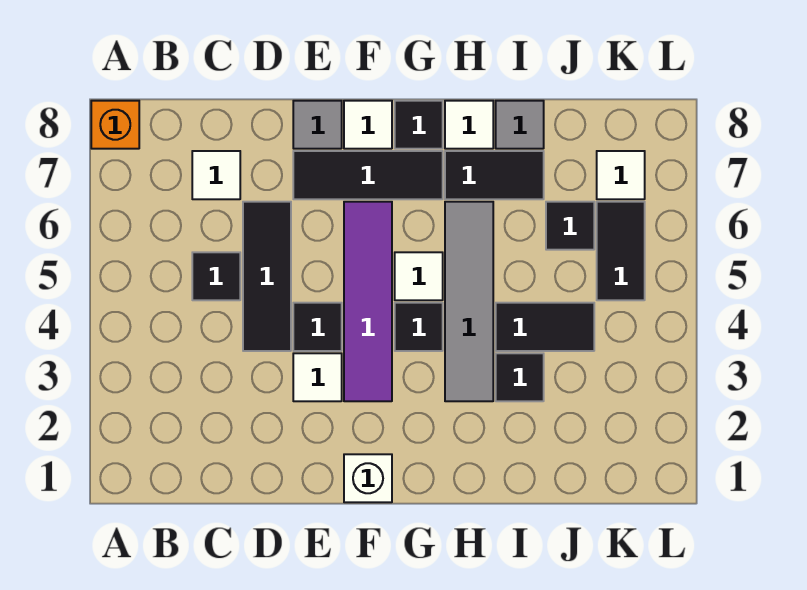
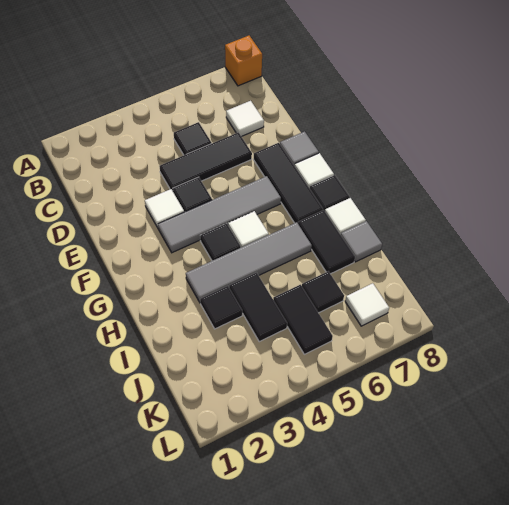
white brick F1 level 1 -> none
purple tile F3:F6 level 1 -> grey tile F3:F6 level 1
black tile K5:K6 level 1 -> black tile J5:K5 level 1

